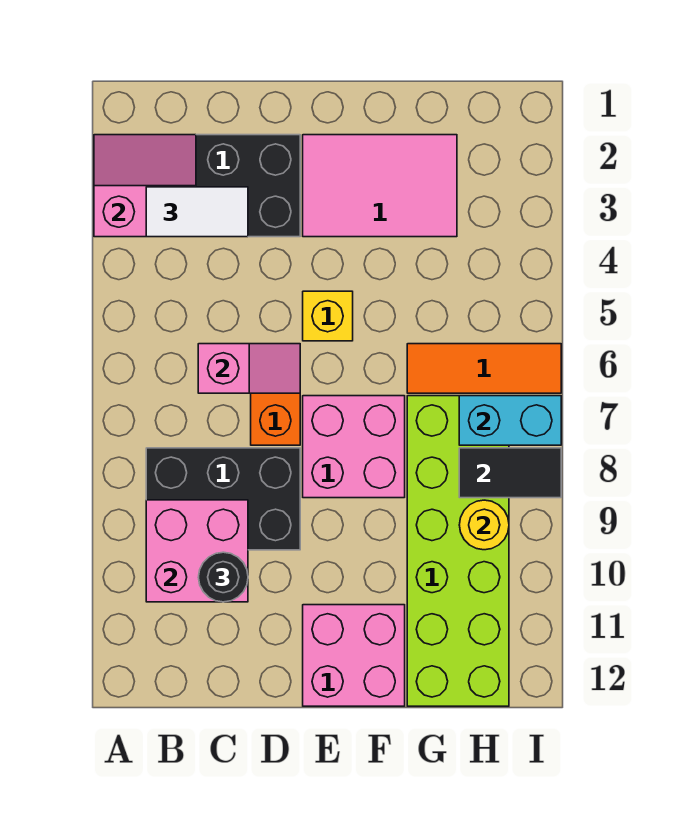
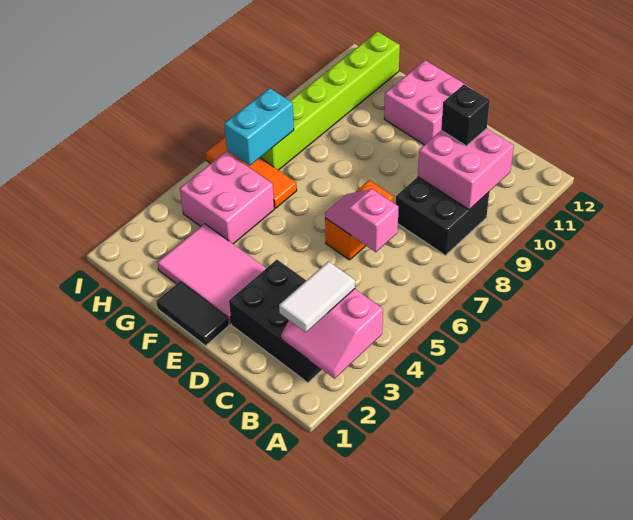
white tile B3:C3 level 3 -> white tile B2:B3 level 3
black brick B8:D9 level 1 -> black brick B8:C9 level 1
black round brick C10 level 3 -> black brick C10 level 3
yellow brick E5 level 1 -> none
pink brick E7:F8 level 1 -> pink brick G4:H5 level 1
lime brick G7:H12 level 1 -> lime brick H7:H12 level 1
cyan brick H7:I7 level 2 -> cyan brick H6:H7 level 2
black tile H8:I8 level 2 -> black tile E1:F1 level 1
yellow round brick H9 level 2 -> none

